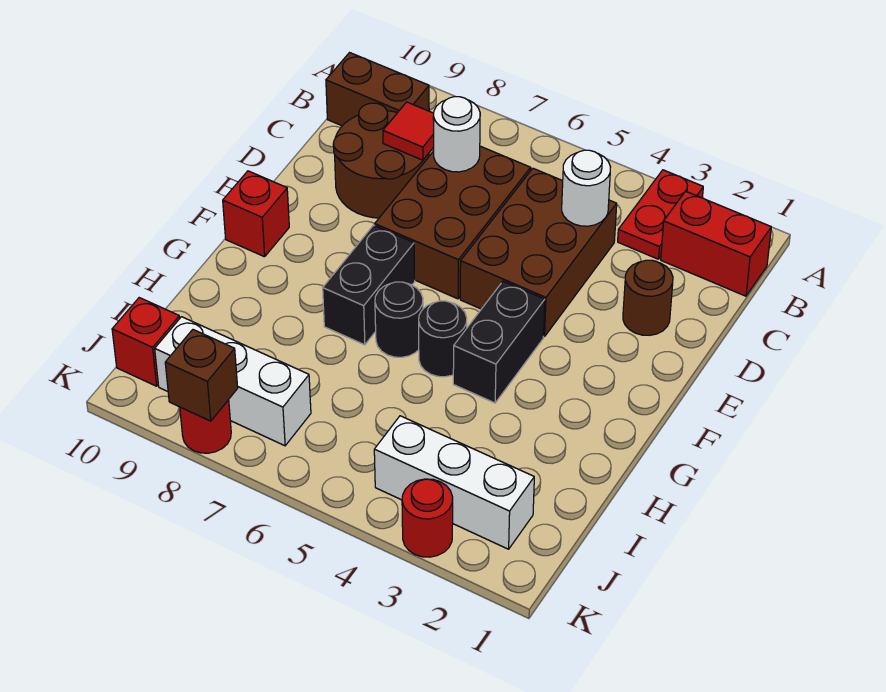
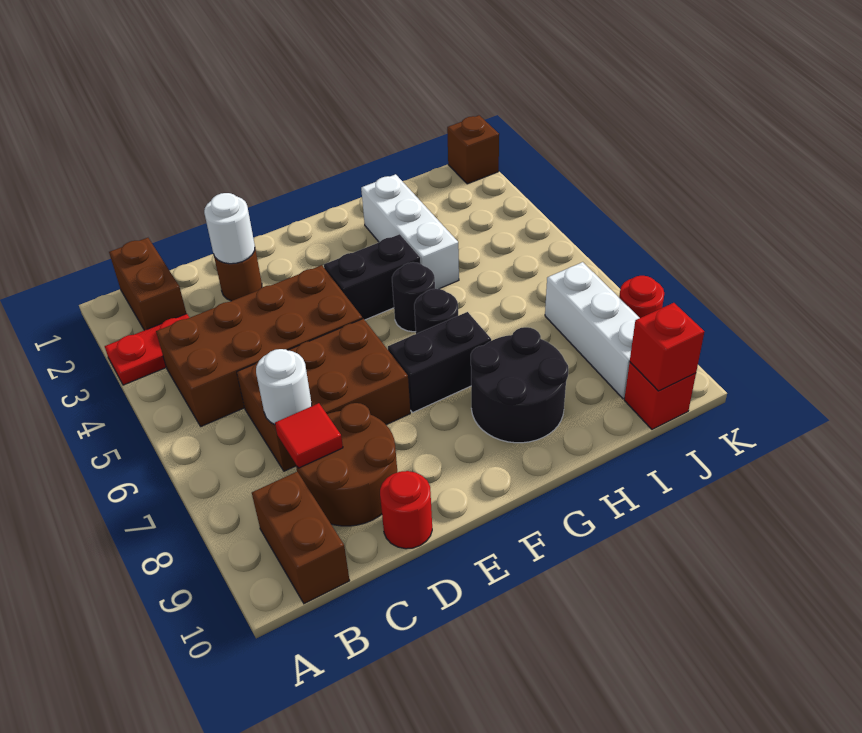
red brick B1:B2 level 1 -> brown brick B1:B2 level 1
brown brick C4:E5 level 1 -> brown brick B4:E5 level 1
white round brick C4 level 2 -> white round brick D2 level 2
red brick F10 level 1 -> red brick J10 level 2
none -> black round brick G8:H9 level 1
white brick J2:J4 level 1 -> white brick H2:H4 level 1
red round brick K3 level 1 -> red round brick D10 level 1
brown brick K8 level 2 -> brown brick K1 level 1

